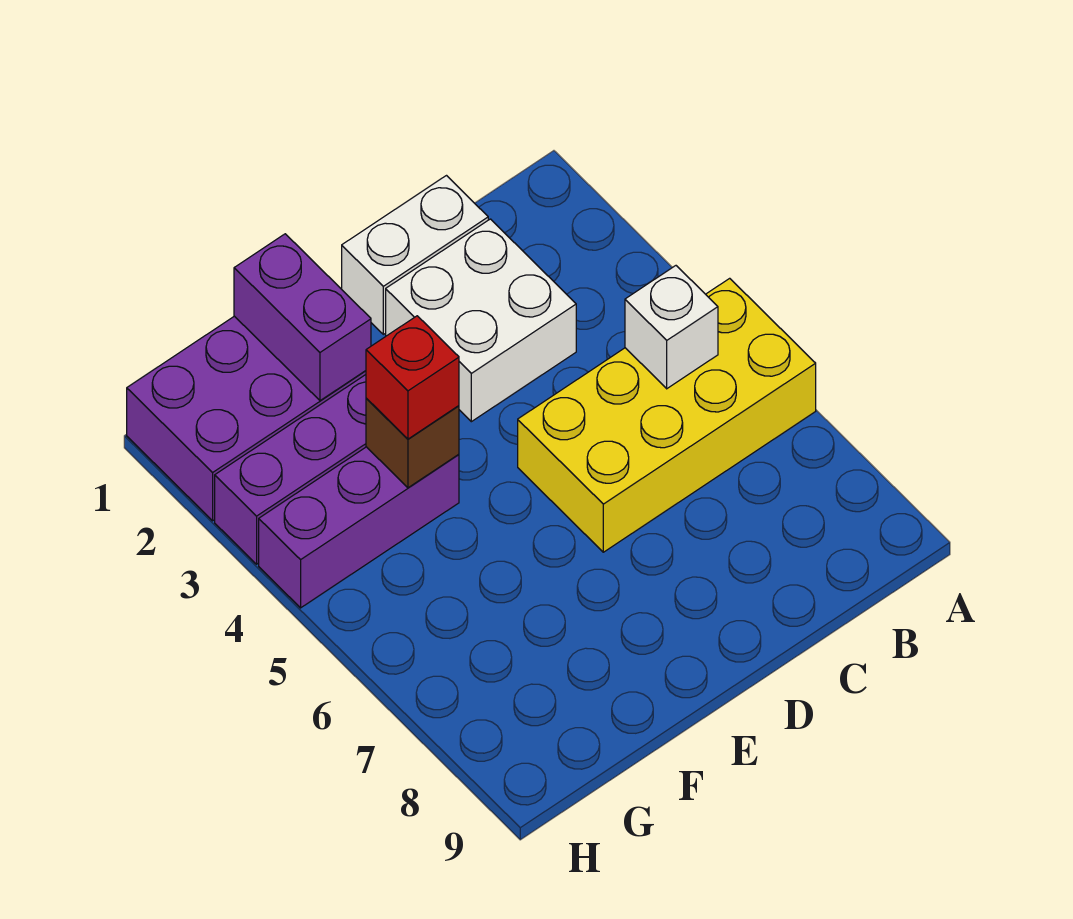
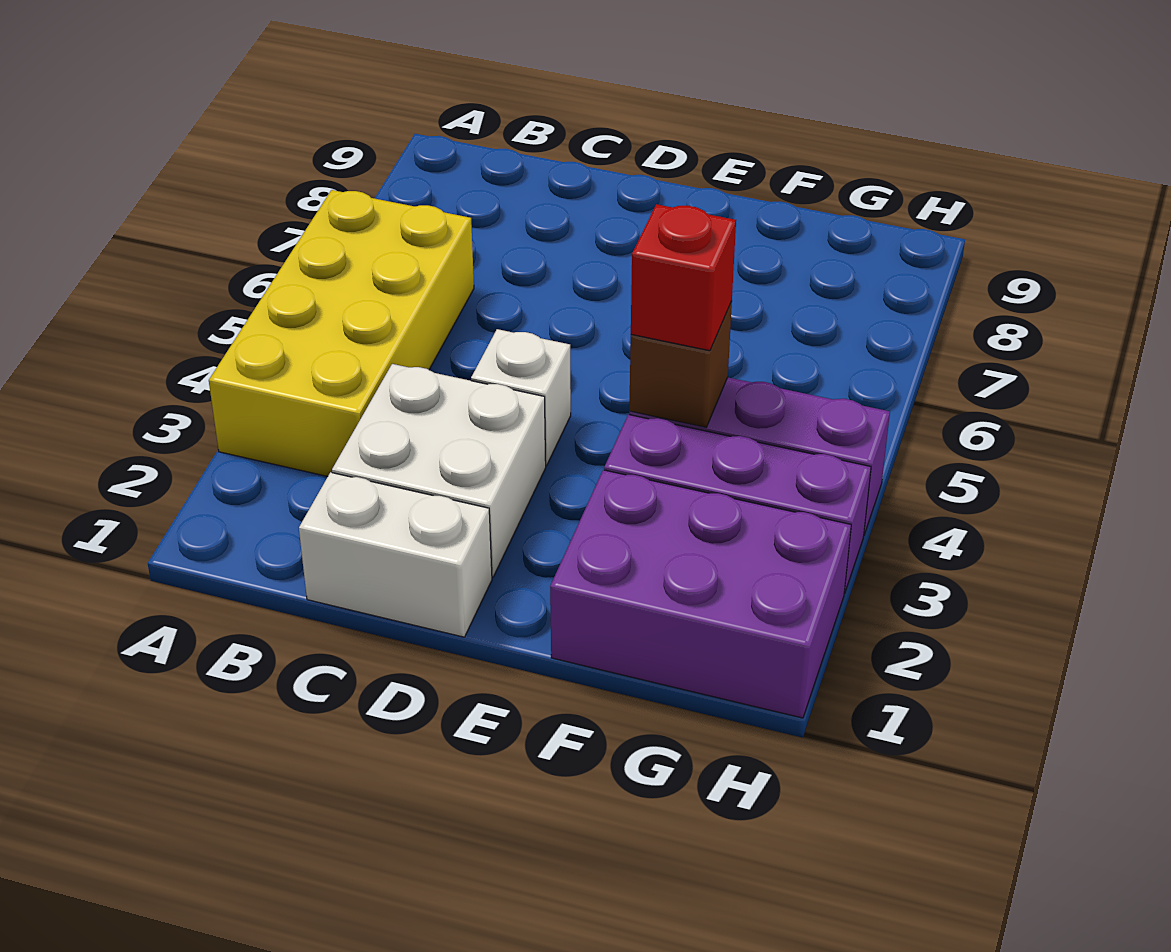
yellow brick A5:D6 level 1 -> yellow brick A3:B6 level 1
white brick B5 level 2 -> white brick D4 level 1
purple brick F1:F2 level 2 -> none

